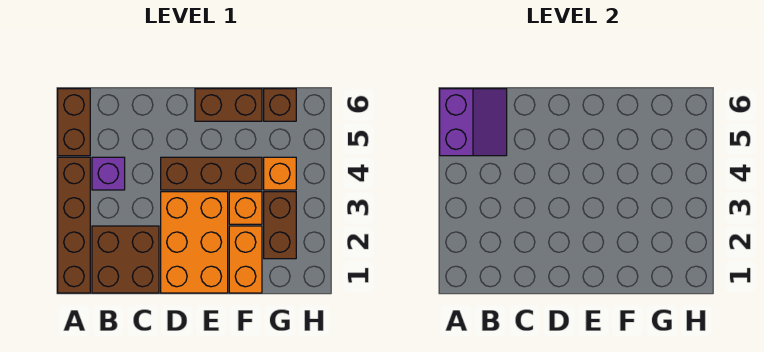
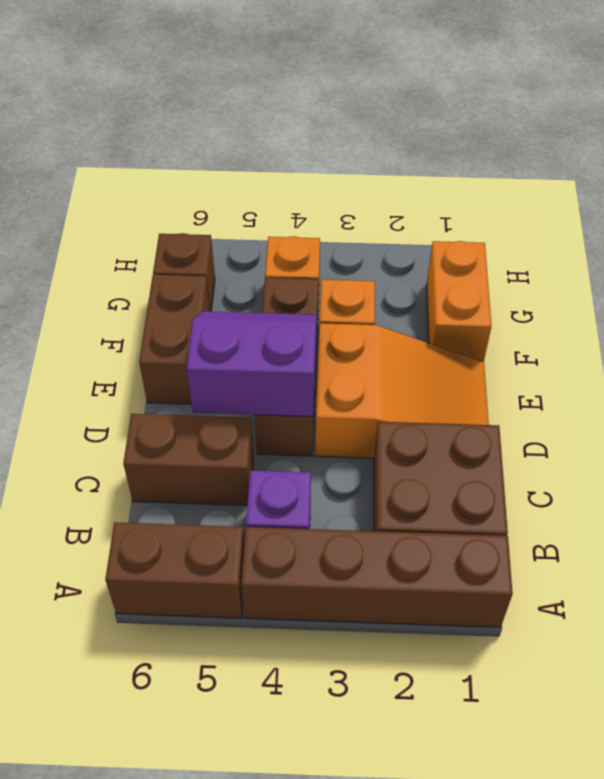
purple slope A5:B6 level 2 top A -> purple slope D4:E5 level 2 top D
orange brick D1:E3 level 1 -> orange slope D1:E3 level 1 top 3
orange brick F1:F2 level 1 -> orange brick F1:G1 level 1
brown brick G2:G3 level 1 -> brown brick C5:C6 level 1

